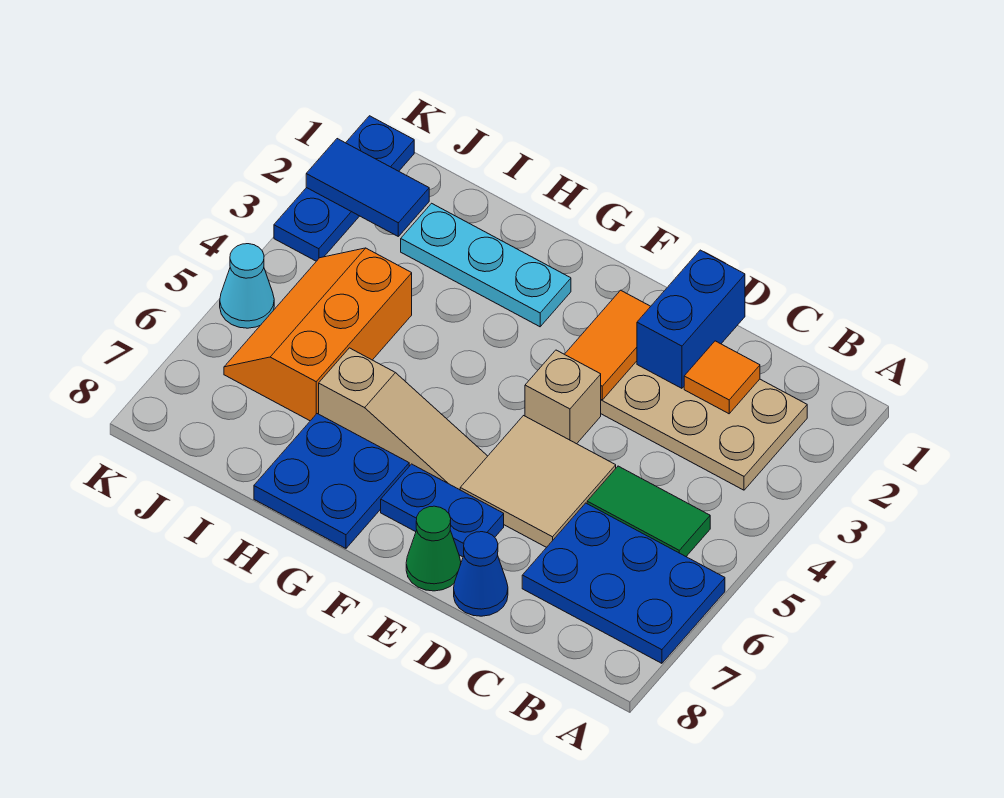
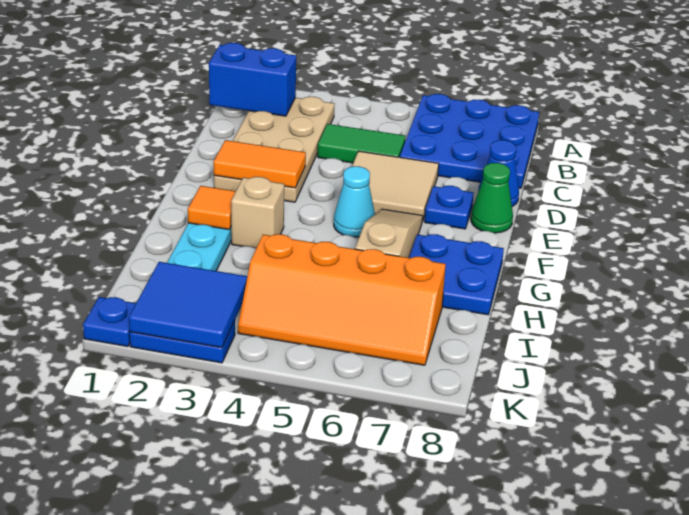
blue plate A6:C7 level 1 -> blue plate A6:C8 level 1
green tile B5:C5 level 1 -> green tile C4:C5 level 1
orange tile C2 level 2 -> orange tile G2 level 2
blue brick D1:D2 level 2 -> blue brick B1:B2 level 2
tan brick E4 level 1 -> tan brick G3 level 1
blue plate E7:F7 level 1 -> blue plate E7 level 1
orange slope I4:J6 level 1 top I -> orange slope I4:J7 level 1 top I
blue tile J2:K2 level 2 -> blue tile J2:K3 level 2
cyan cone K5 level 1 -> cyan cone F5 level 1

